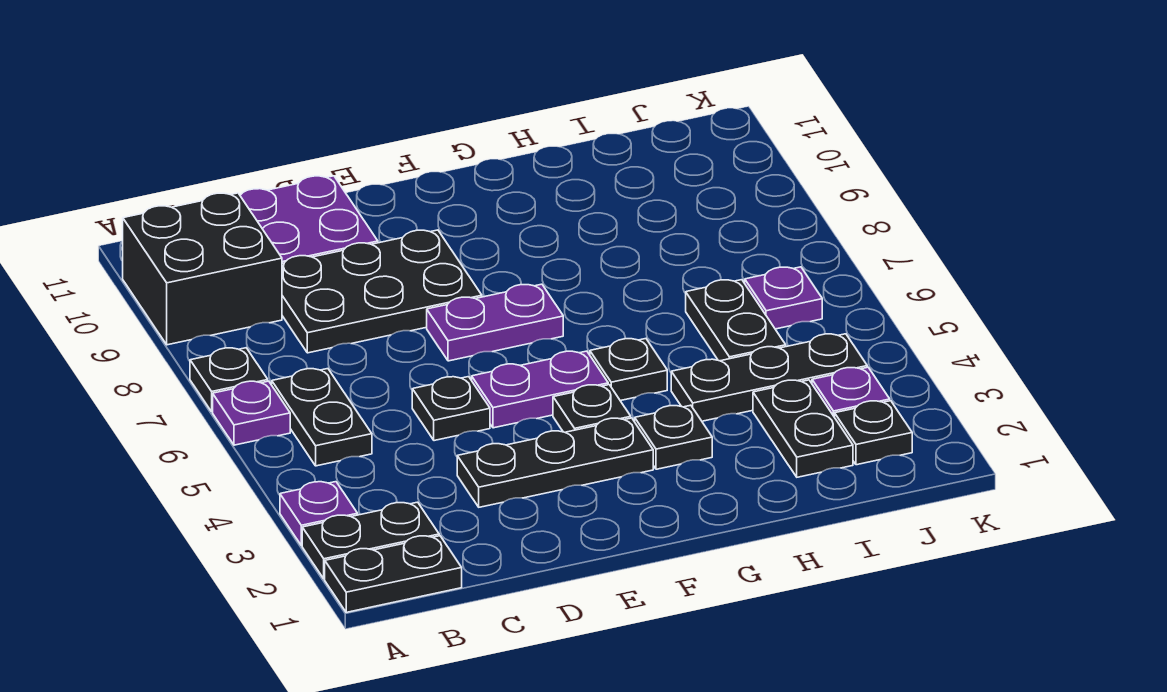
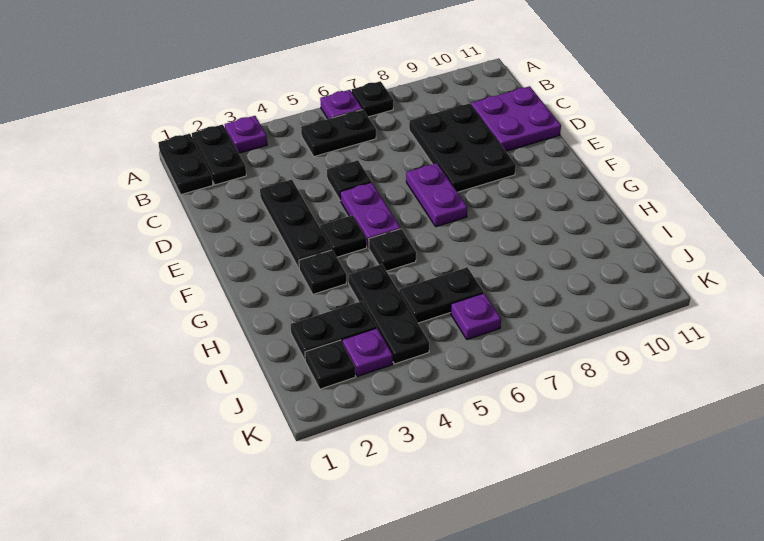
black brick A9:B10 level 1 -> none

